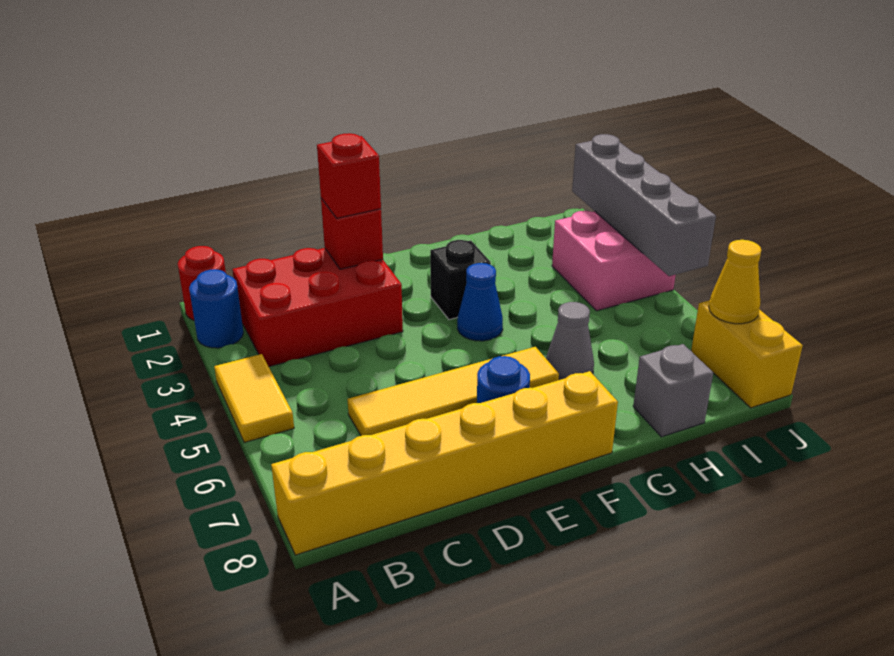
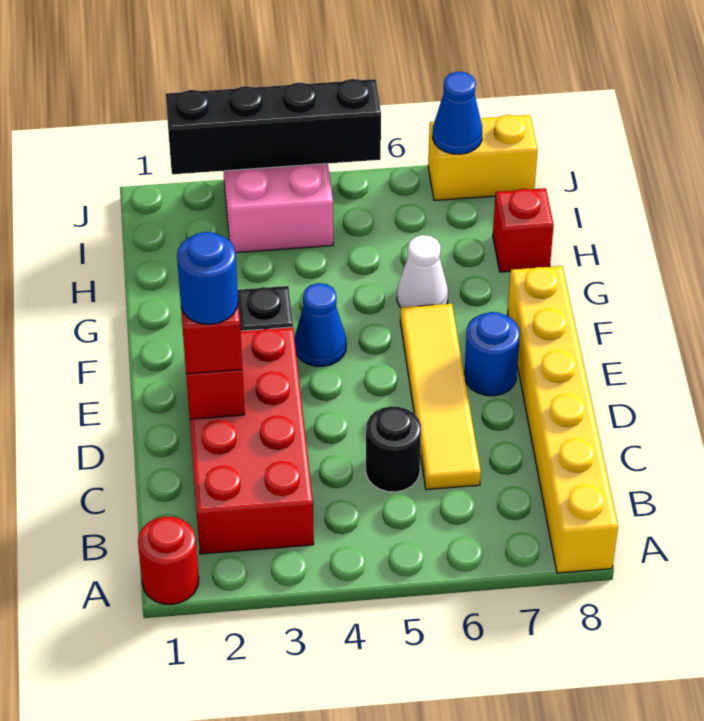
blue round brick A2 level 1 -> blue round brick D2 level 4
yellow tile A4:A5 level 1 -> none
red brick B2:D3 level 1 -> red brick B2:E3 level 1
none -> black round brick C5 level 1
grey cone G6 level 1 -> white cone G6 level 1
grey brick H8 level 1 -> red brick H8 level 1
grey brick J2:J5 level 2 -> black brick J2:J5 level 2
yellow cone J7 level 2 -> blue cone J7 level 2

